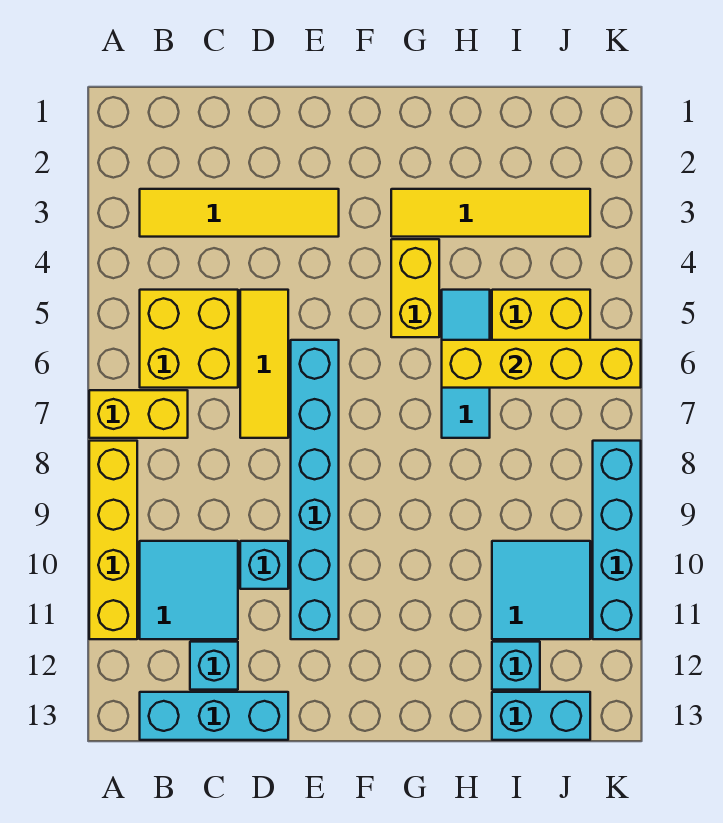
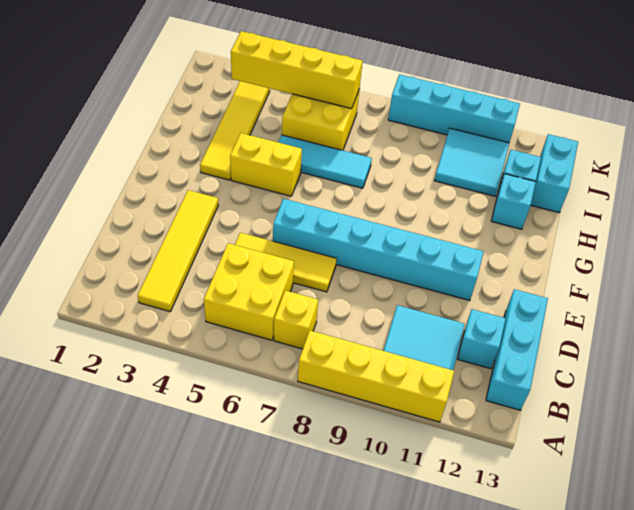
yellow brick A7:B7 level 1 -> yellow brick B7 level 1
cyan brick D10 level 1 -> cyan brick H12 level 1
yellow brick H6:K6 level 2 -> yellow brick J3:J6 level 2

